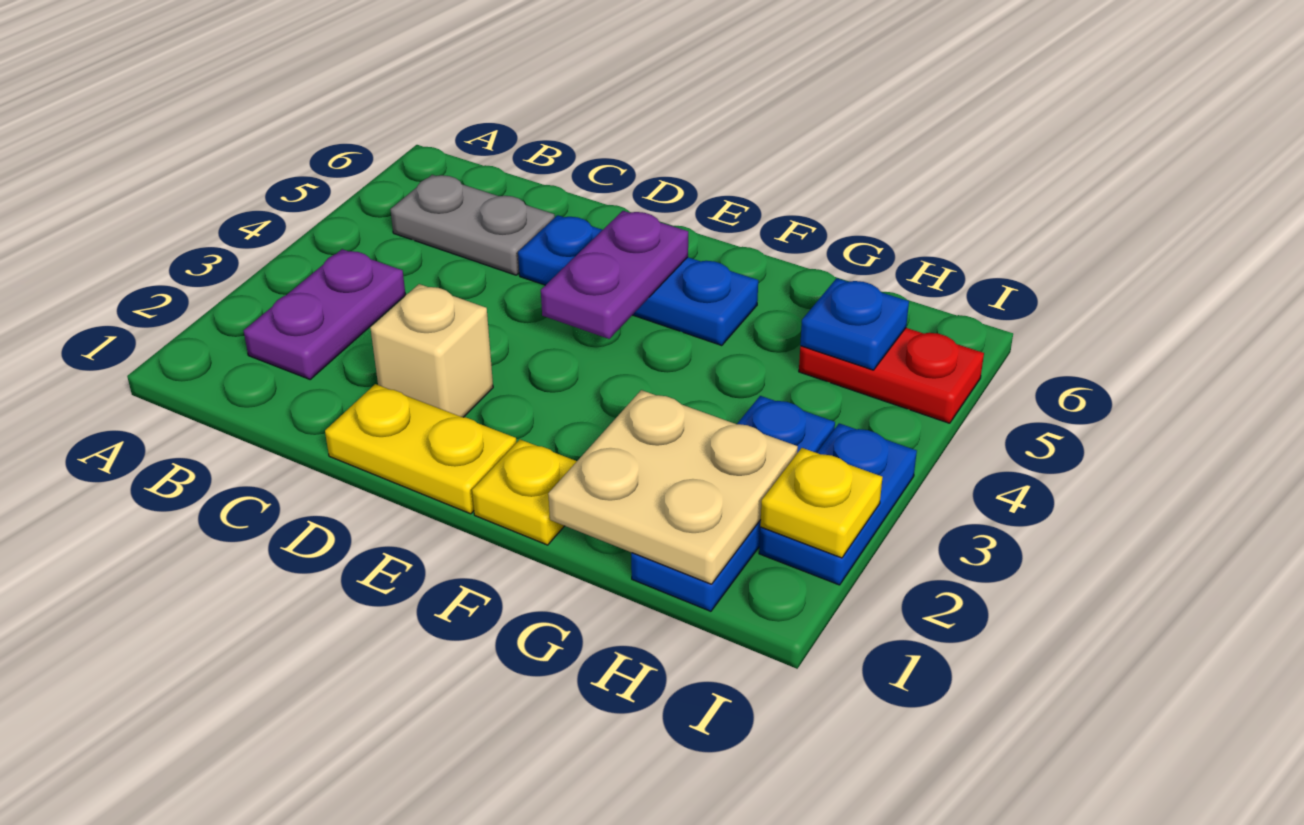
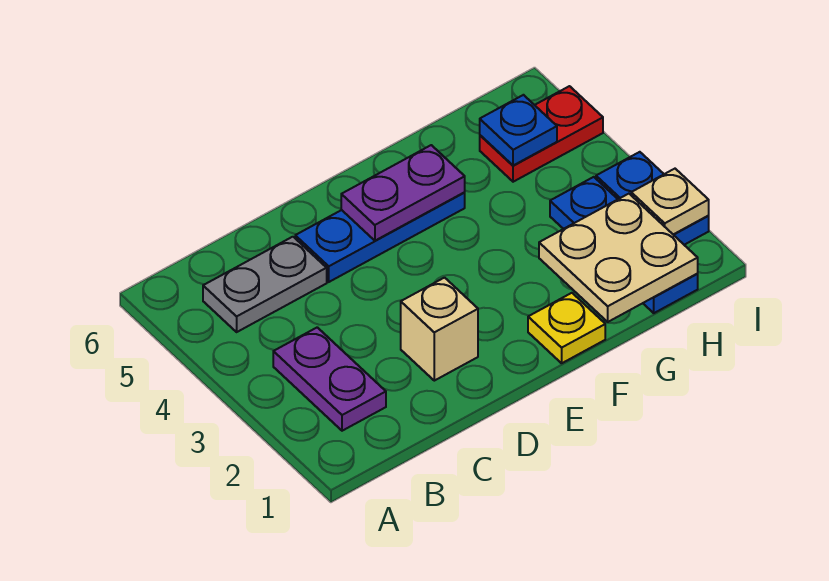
yellow plate D1:E1 level 1 -> none
purple plate E4:E5 level 2 -> purple plate E5:F5 level 2
yellow plate I2 level 2 -> tan plate I2 level 2

